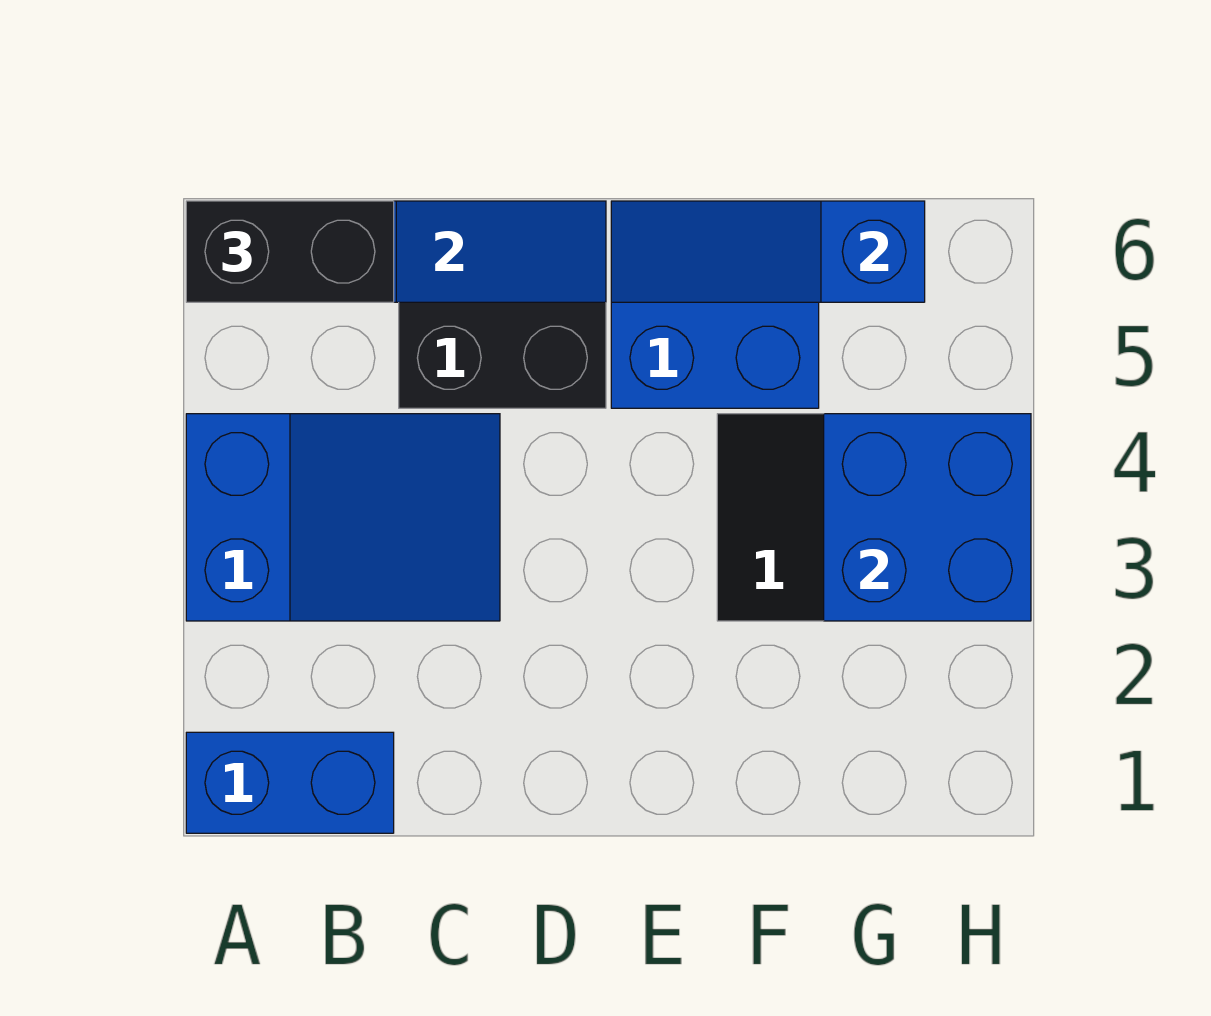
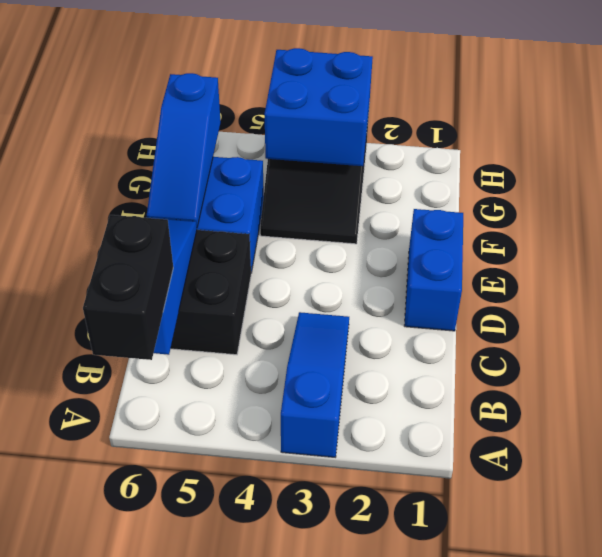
blue brick A1:B1 level 1 -> blue brick D1:E1 level 1
blue slope A3:C4 level 1 top A -> blue slope A3:C3 level 1 top A

